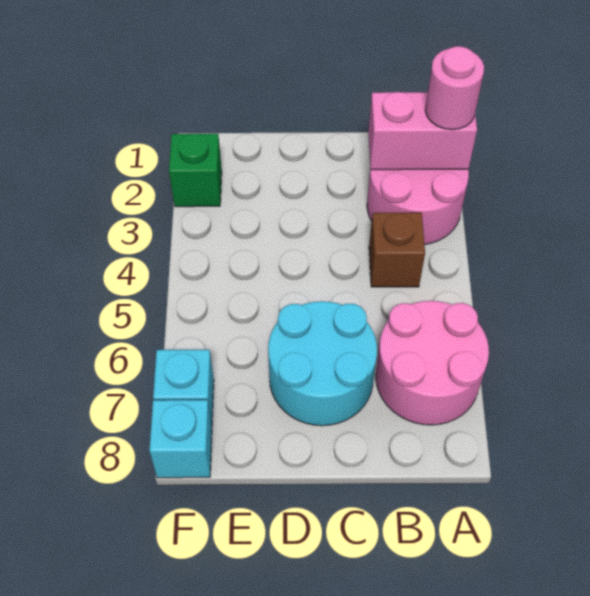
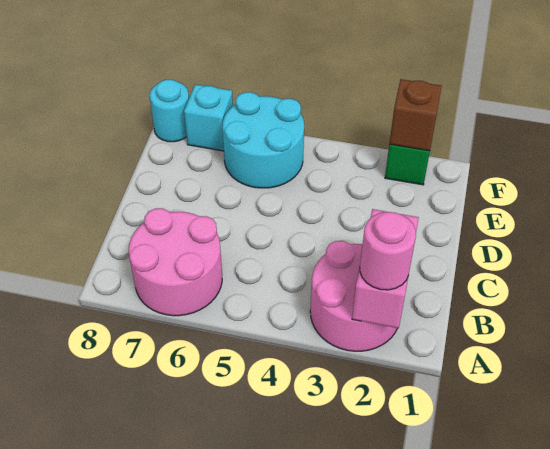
brown brick B4 level 1 -> brown brick F2 level 2
cyan round brick C6:D7 level 1 -> cyan round brick E5:F6 level 1
cyan brick F8 level 1 -> cyan round brick F8 level 1

